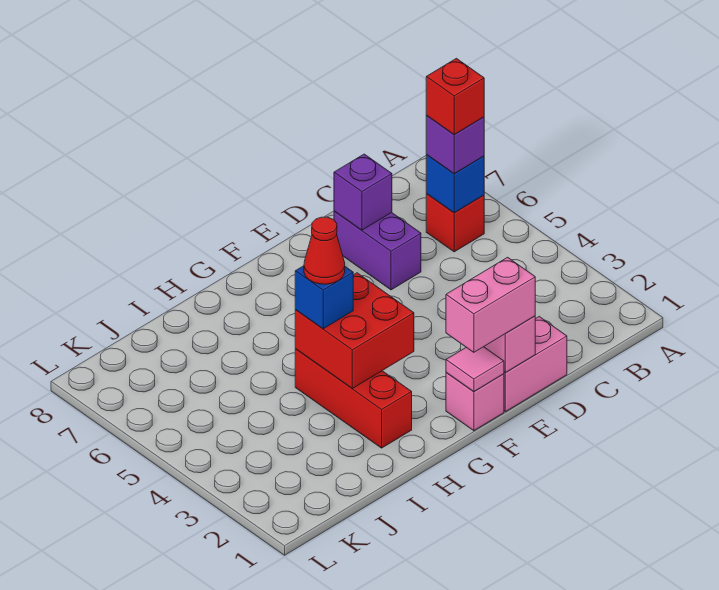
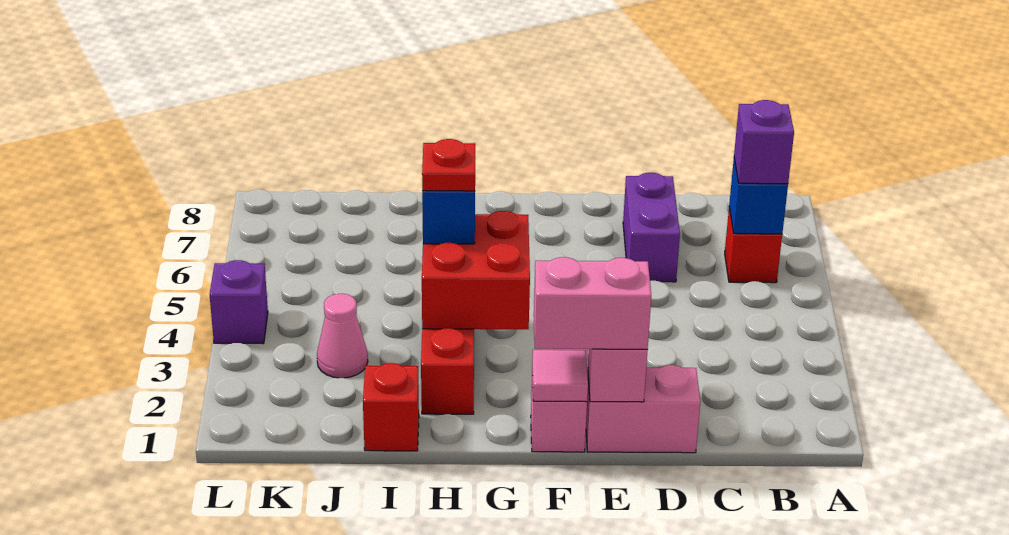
red brick B6 level 4 -> red brick I1 level 1
purple brick D7 level 2 -> purple brick L4 level 1
red cone H4 level 4 -> red plate H4 level 4
none -> pink cone J3 level 1

